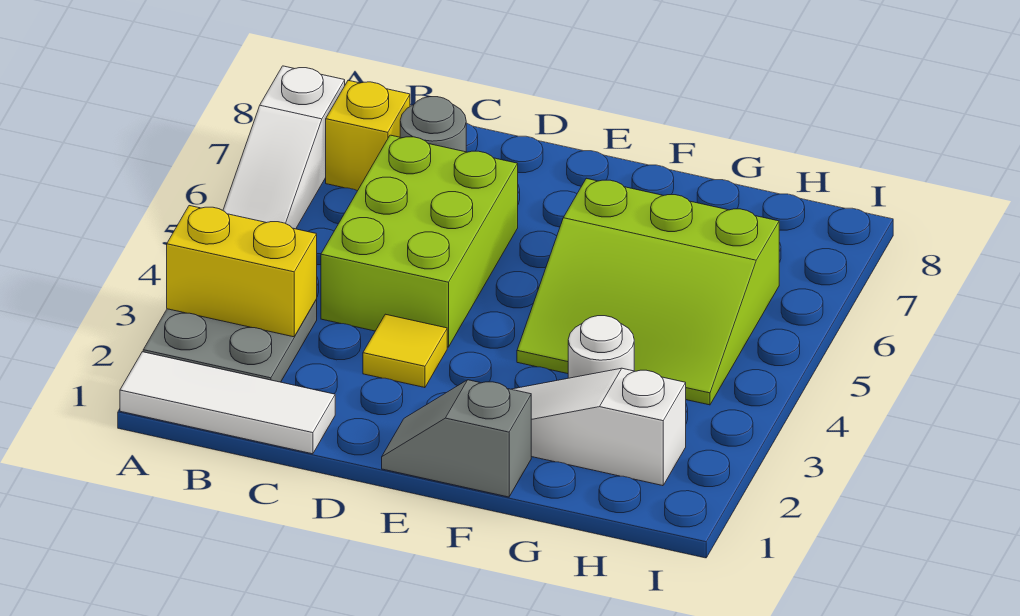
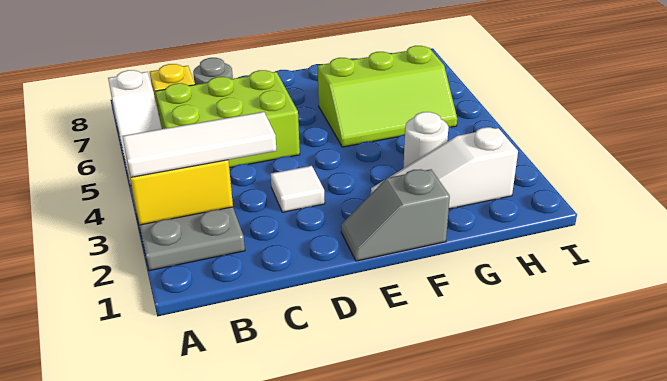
white tile A1:C1 level 1 -> white tile A3:C3 level 3
lime brick C4:D6 level 1 -> lime brick B5:D6 level 1
yellow tile D3 level 1 -> white tile D3 level 1
lime slope F4:H6 level 1 top 6 -> lime slope F5:H6 level 1 top 6

